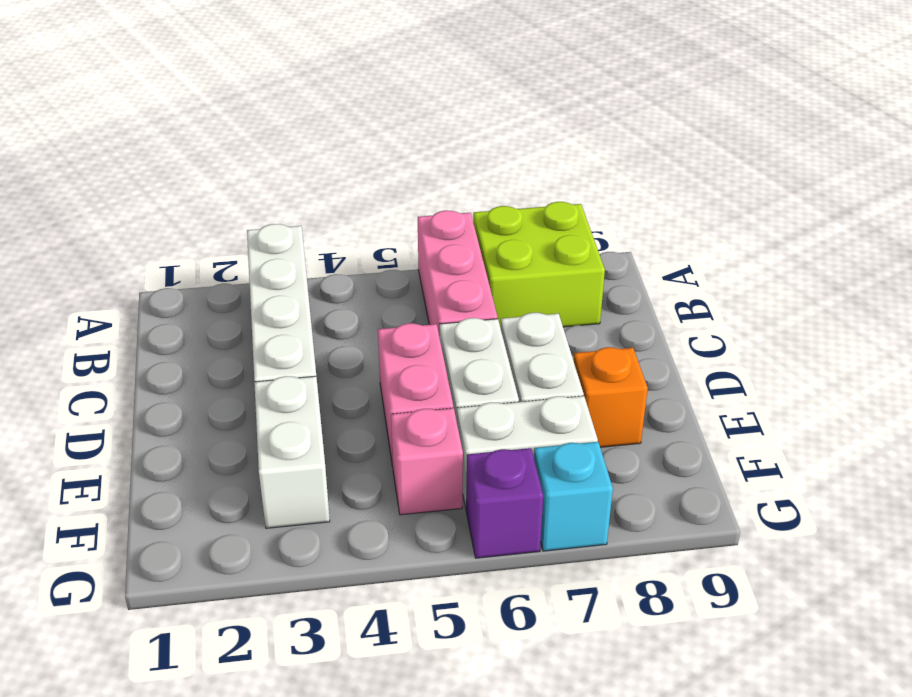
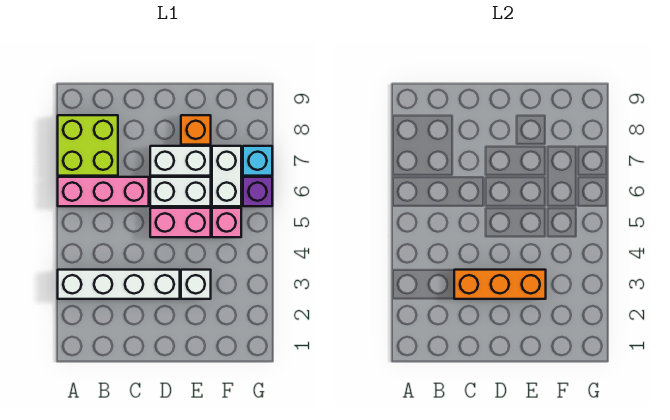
none -> orange brick C3:E3 level 2
white brick E3:F3 level 1 -> white brick E3 level 1

